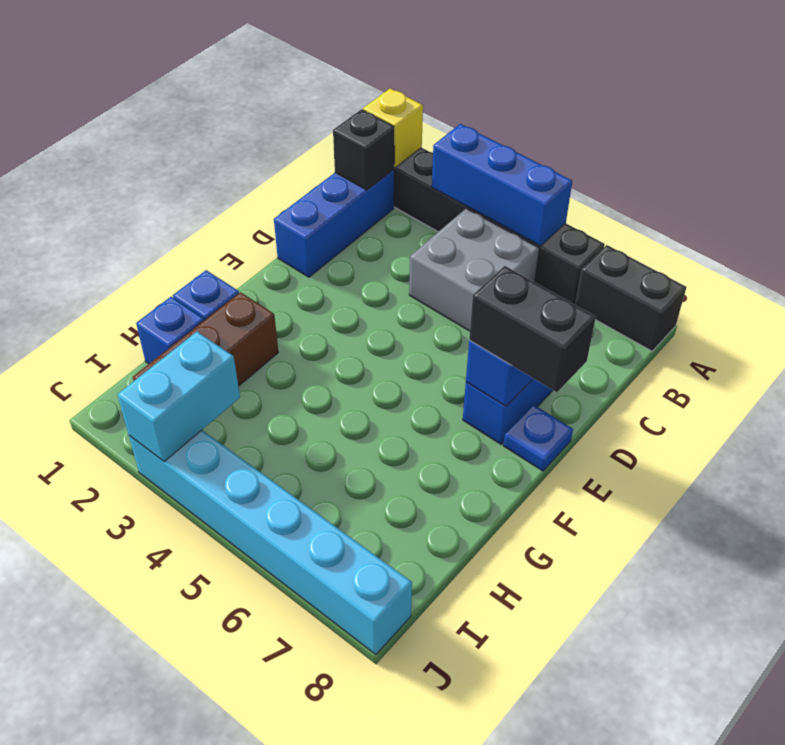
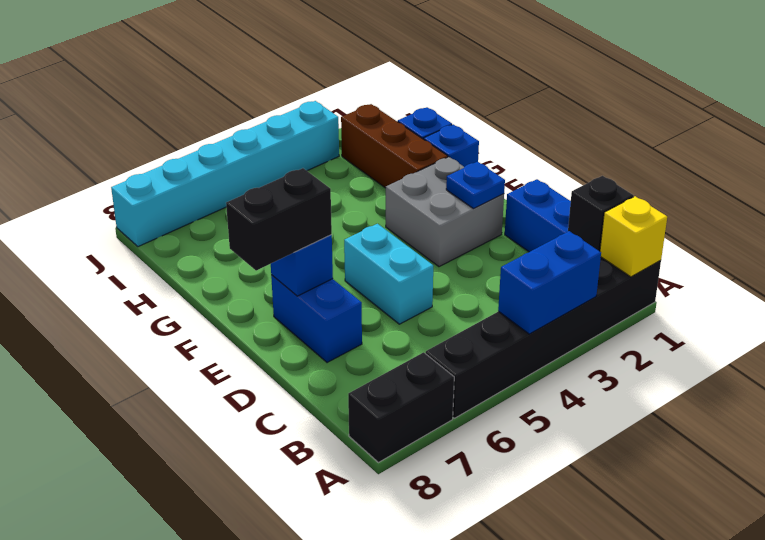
blue brick A3:A5 level 2 -> blue brick A3:A4 level 2
grey brick B4:C5 level 1 -> grey brick E2:F3 level 1
blue plate E8 level 1 -> blue plate E2 level 2
cyan brick I3:J3 level 2 -> cyan brick D5:E5 level 1

